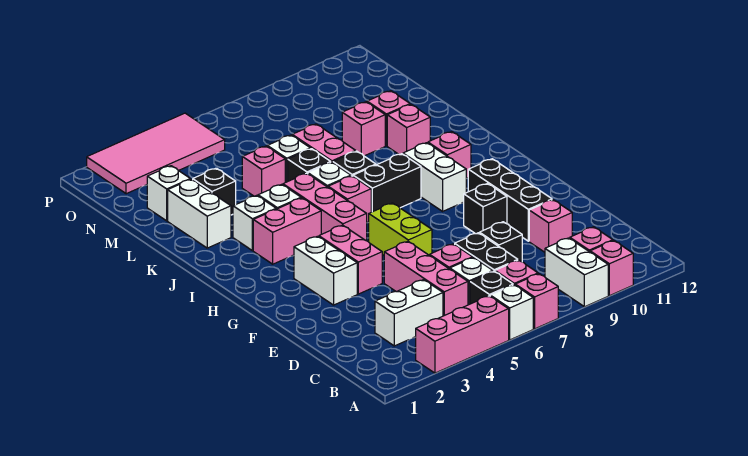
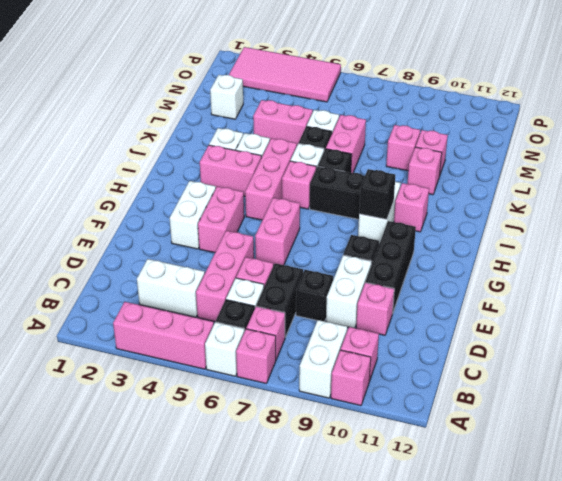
lime brick F6:G6 level 1 -> pink brick F6:G6 level 1
white brick K2:L2 level 1 -> white brick D9:E9 level 1
black brick L3 level 1 -> black brick H9 level 2
pink brick L5 level 1 -> pink brick L4:L5 level 1

